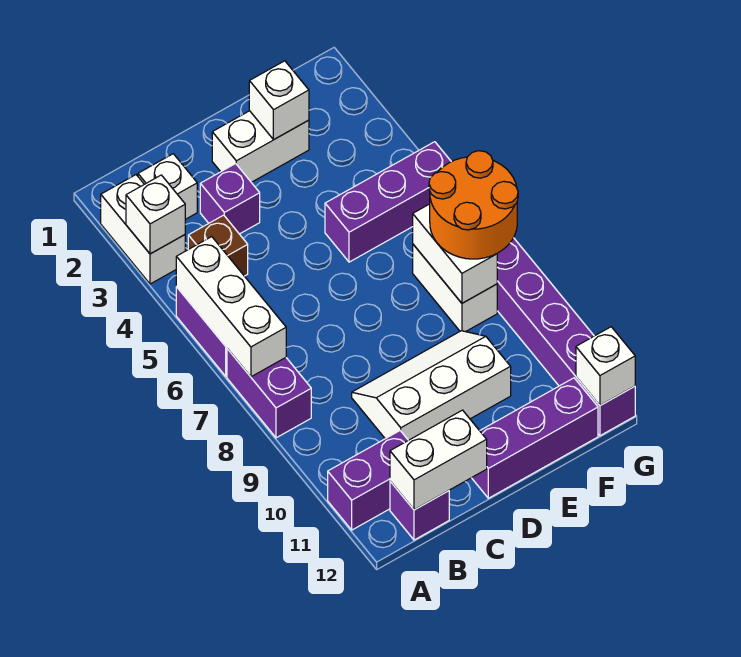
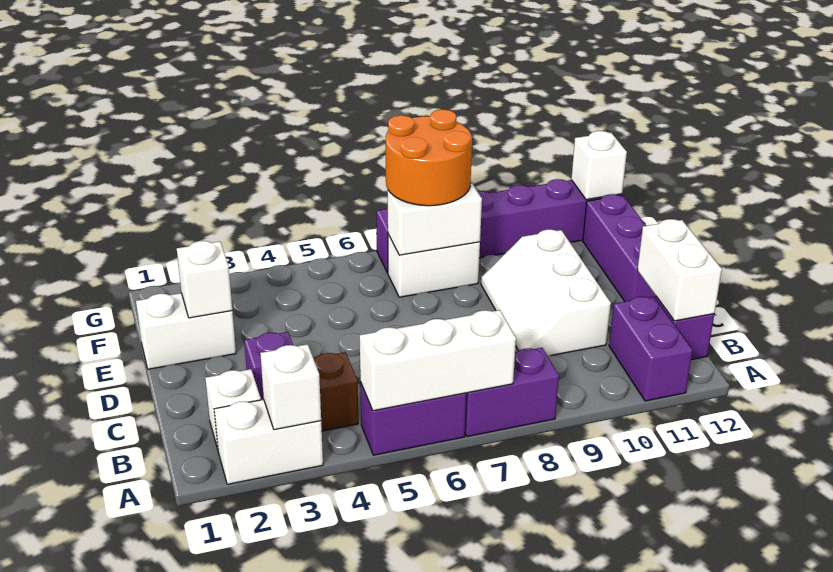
white brick D2:E2 level 1 -> white brick E1:E2 level 1
purple brick E5:G5 level 1 -> none

